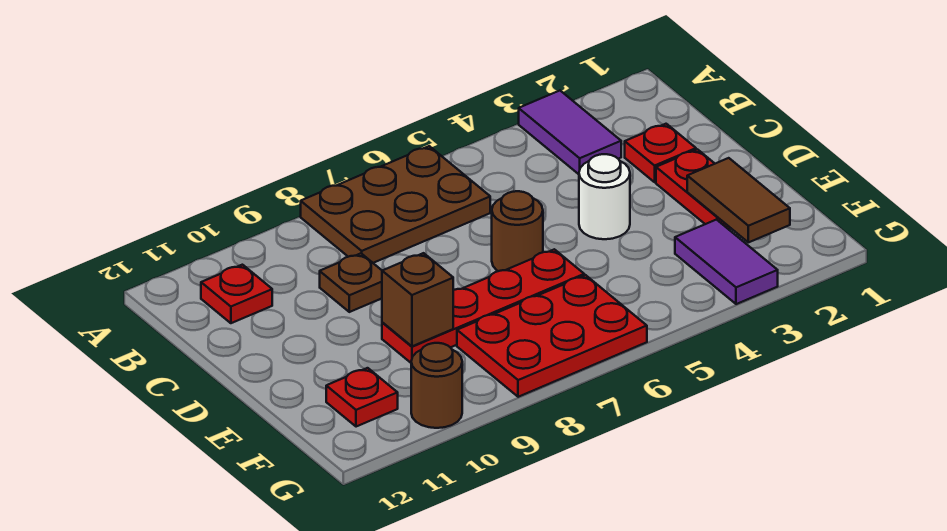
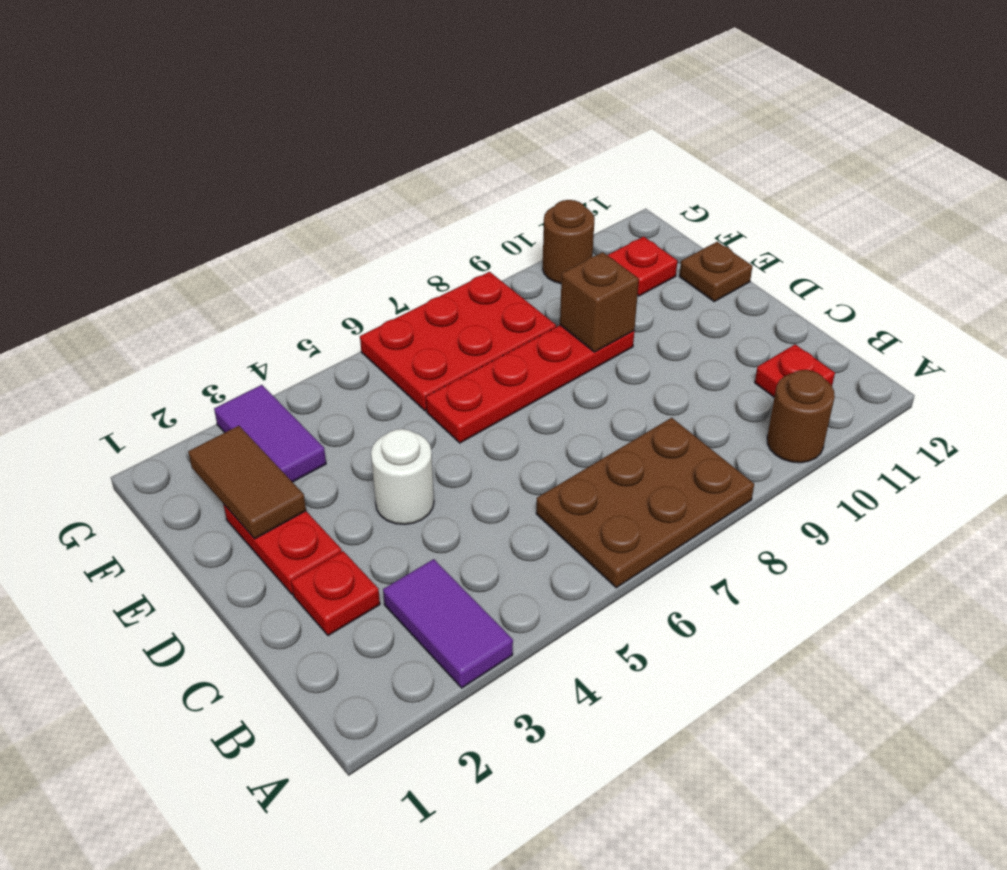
brown plate C9 level 1 -> brown plate E12 level 1
brown round brick D6 level 1 -> brown round brick A10 level 1

